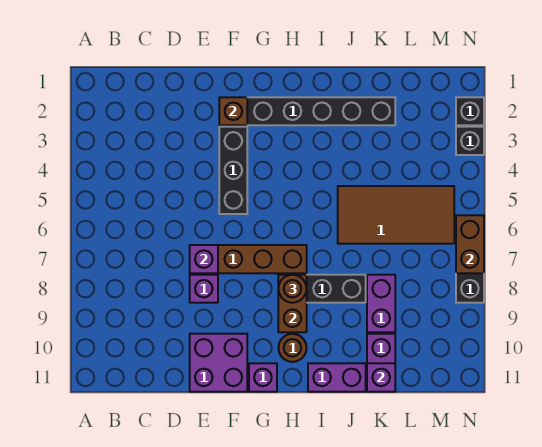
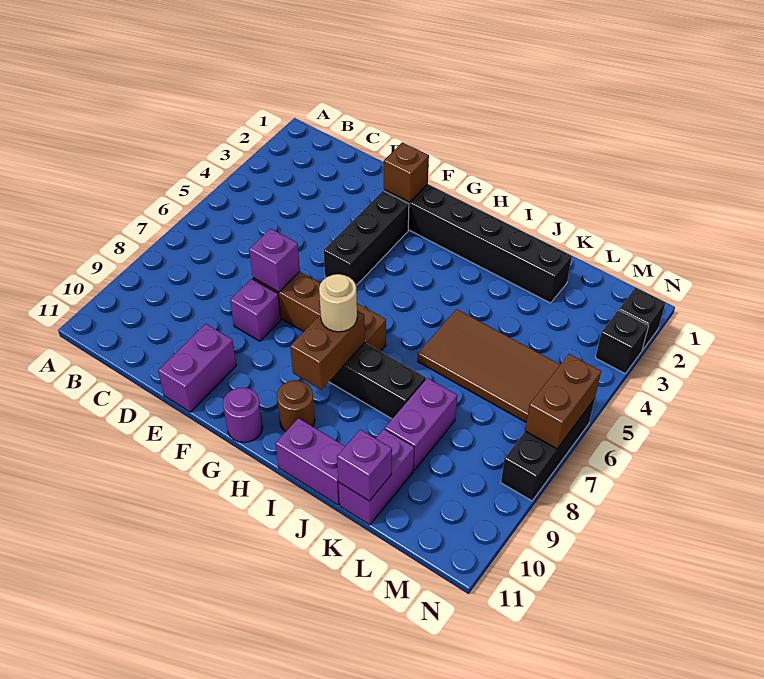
purple brick E10:F11 level 1 -> purple brick E10:E11 level 1
purple brick G11 level 1 -> purple round brick G11 level 1
brown round brick H8 level 3 -> tan round brick H8 level 3

